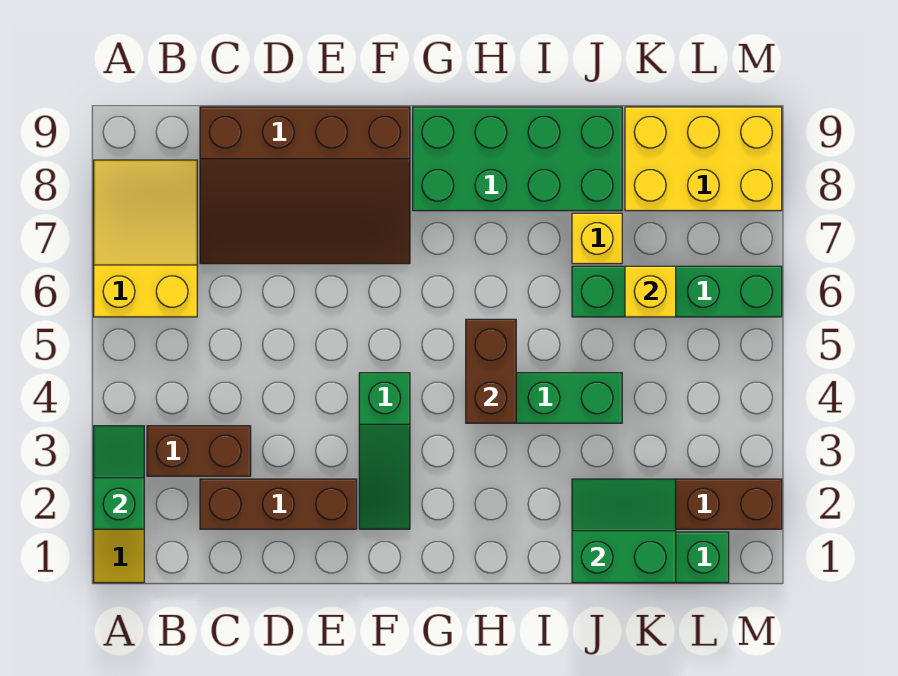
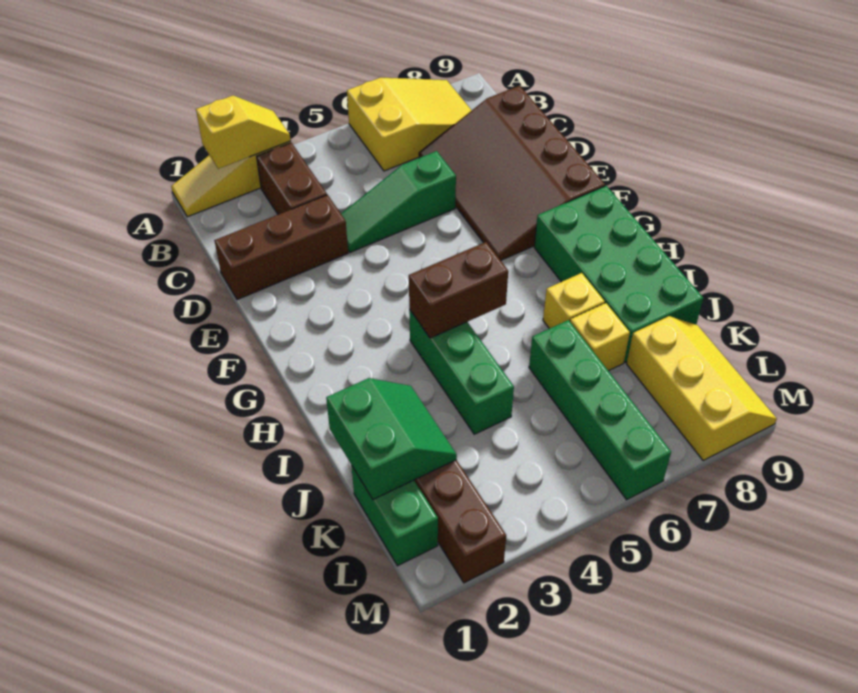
green slope A2:A3 level 2 top 2 -> yellow slope A2:A3 level 2 top 2
brown brick C2:E2 level 1 -> brown brick D1:D3 level 1
green slope F2:F4 level 1 top 4 -> green slope D4:D6 level 1 top 6
yellow brick K6 level 2 -> yellow brick I7 level 1
yellow brick K8:M9 level 1 -> yellow slope K8:M9 level 1 top 8

